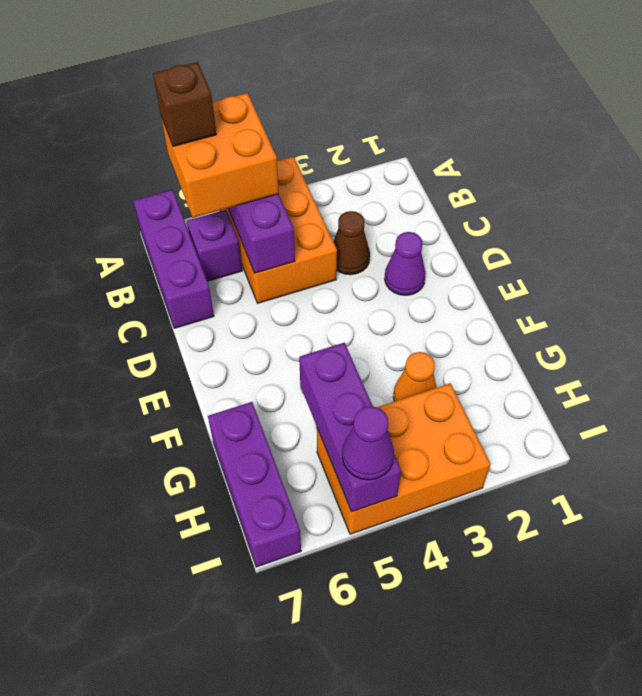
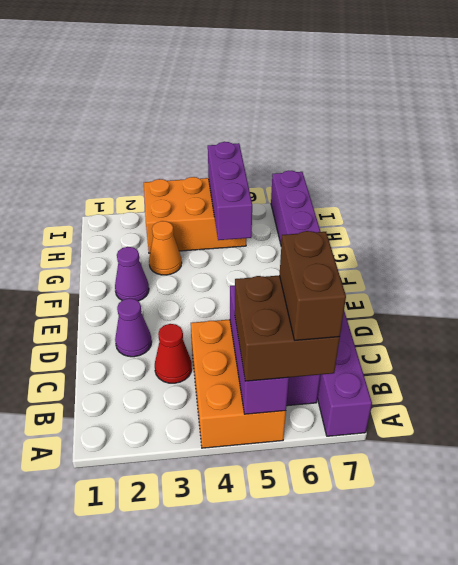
orange brick A5:B6 level 3 -> brown brick A5:B6 level 3
brown brick A6 level 4 -> brown brick A6:B6 level 4
brown cone C3 level 1 -> red cone C3 level 1
purple cone I5 level 3 -> purple cone F2 level 1

